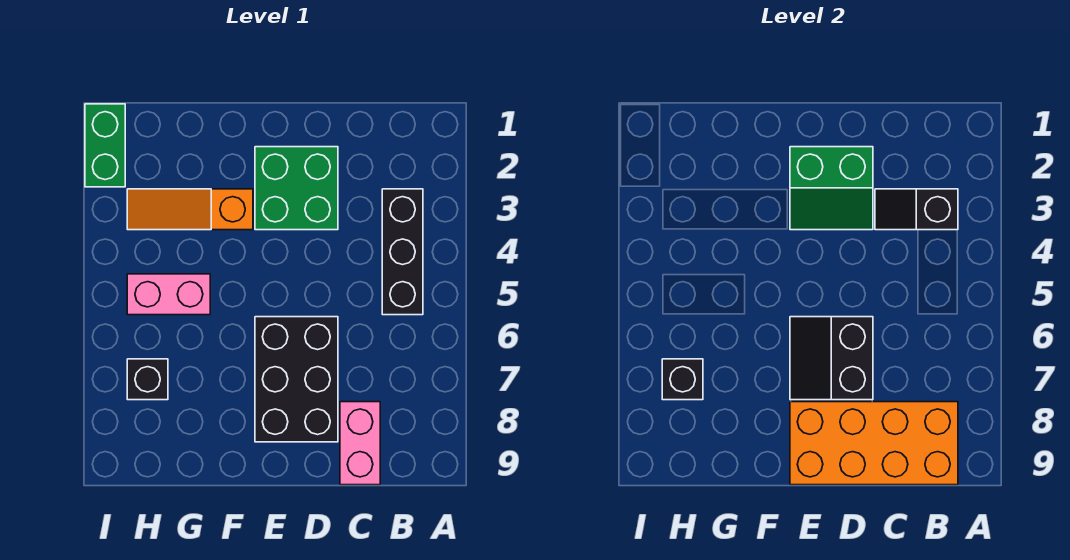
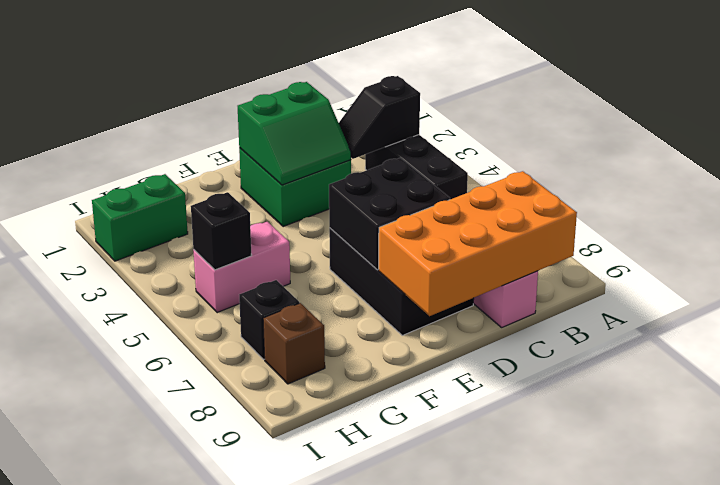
black slope D6:E7 level 2 top D -> black brick D6:E7 level 2
orange slope F3:H3 level 1 top F -> none
black brick H7 level 2 -> black brick H5 level 2
none -> brown brick H8 level 1
green brick I1:I2 level 1 -> green brick H2:I2 level 1

